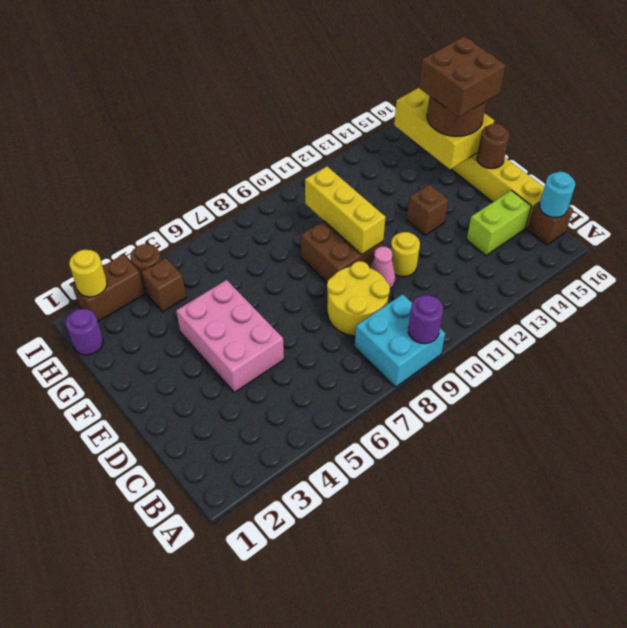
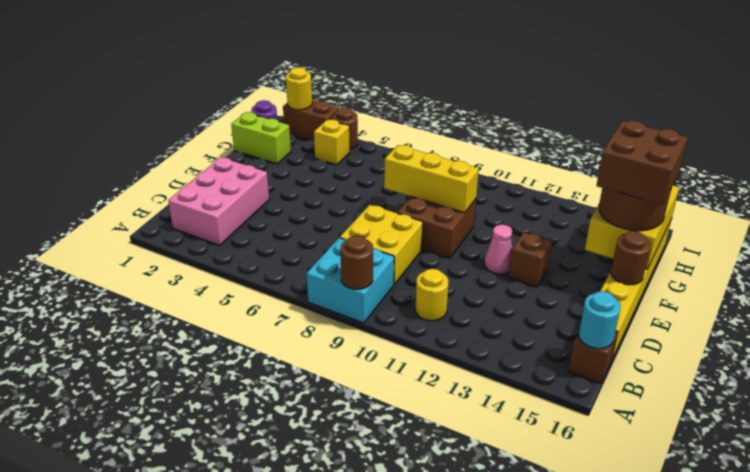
purple round brick A9 level 2 -> brown round brick A9 level 2
yellow round brick C8:D9 level 1 -> yellow brick C8:D9 level 1
lime brick C14:C15 level 1 -> lime brick G1:G2 level 1
pink brick D4:F5 level 1 -> pink brick B2:D3 level 1
pink cone D10 level 1 -> pink cone E12 level 1
yellow round brick D11 level 1 -> yellow round brick B11 level 1
yellow brick E10:G10 level 2 -> yellow brick F8:F10 level 2
brown brick H4 level 1 -> yellow brick H4 level 1

